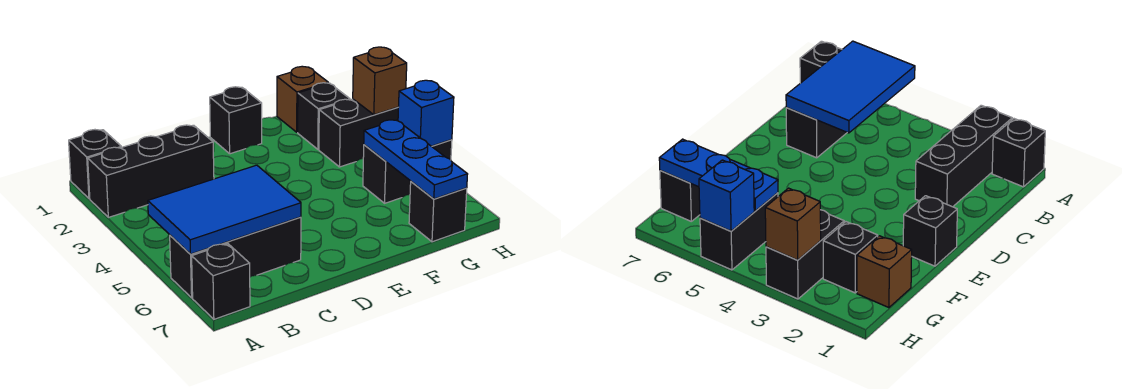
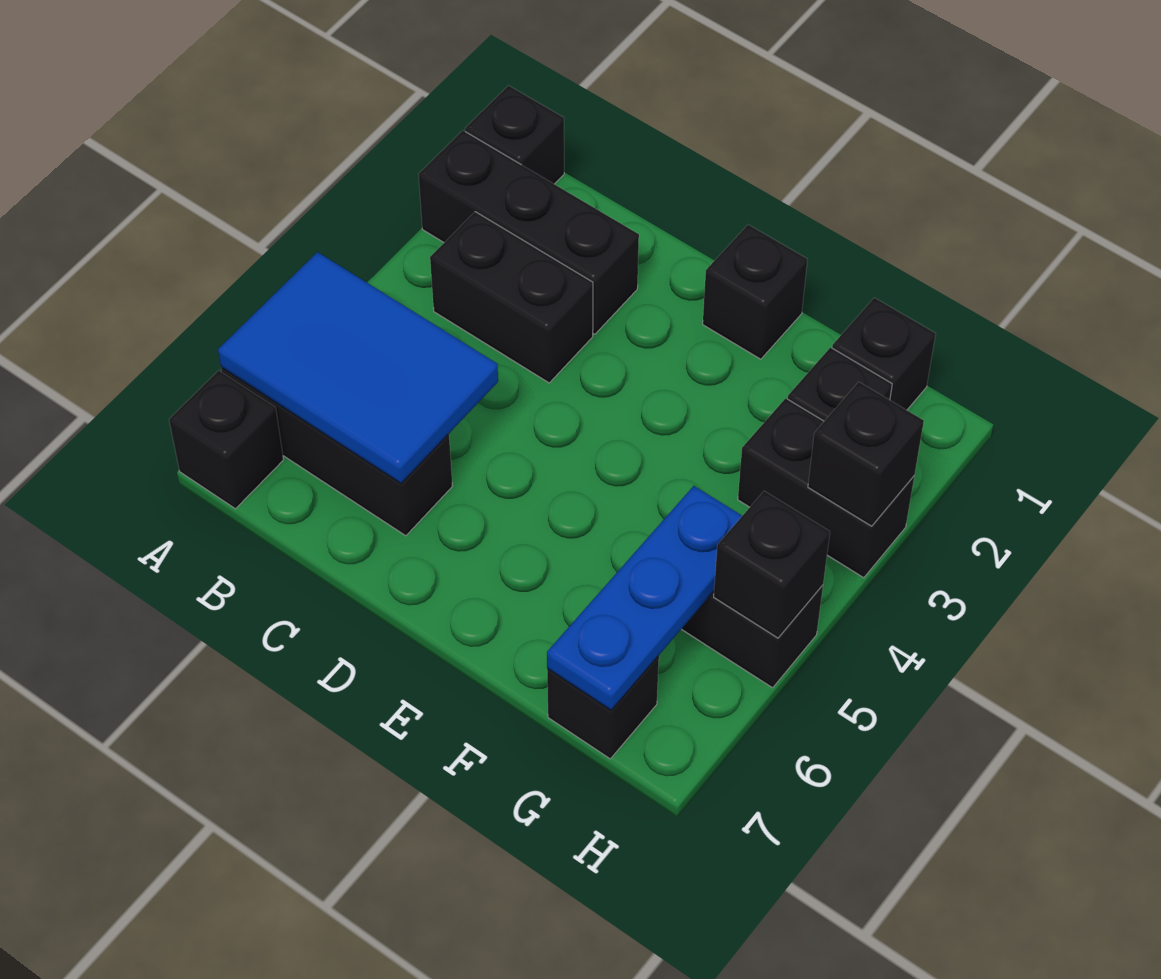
none -> black brick B3:C3 level 1
brown brick G1 level 1 -> black brick G1 level 1
brown brick H3 level 2 -> black brick H3 level 2
blue brick H5 level 2 -> black brick H5 level 2

